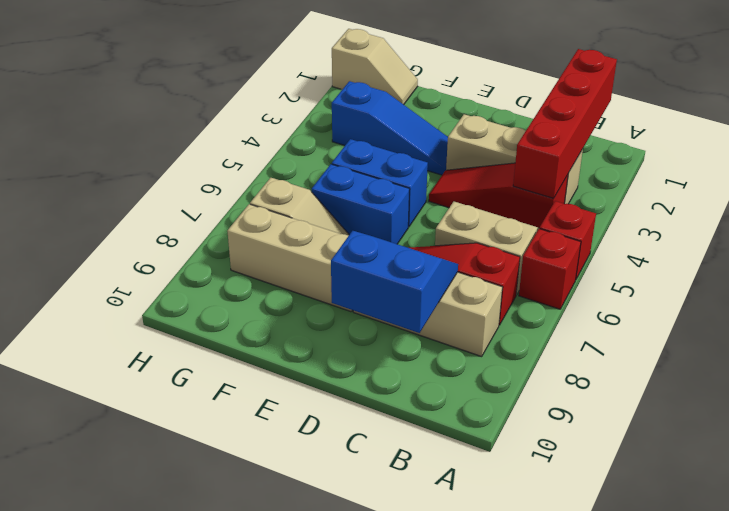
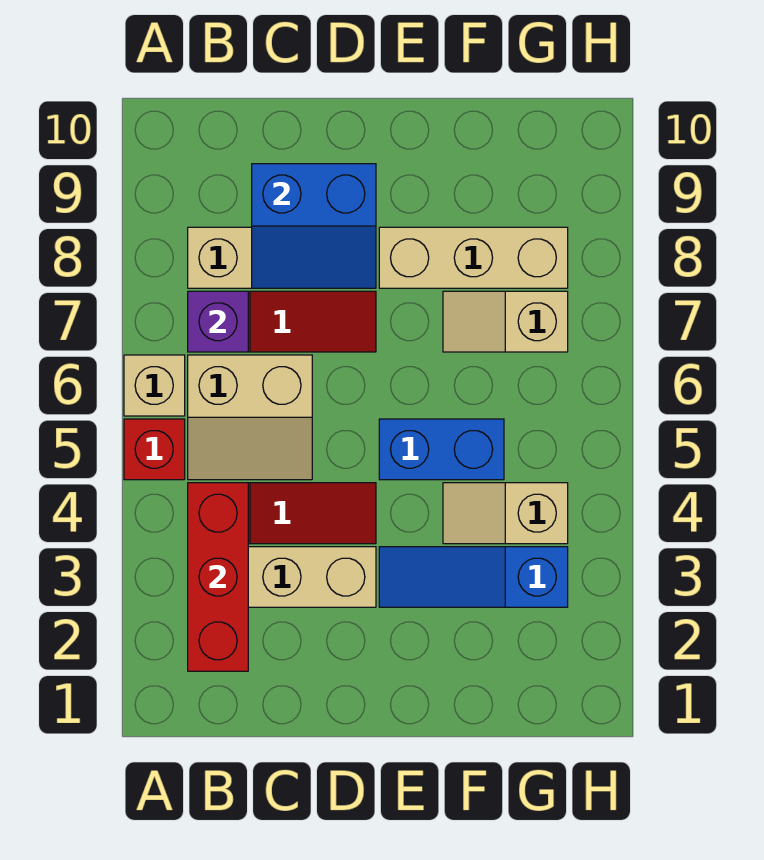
red brick A6 level 1 -> tan brick A6 level 1
red brick B1:B4 level 2 -> red brick B2:B4 level 2
none -> purple brick B7 level 2
blue brick E6:F6 level 1 -> none
tan slope G1:H1 level 1 top H -> tan slope F4:G4 level 1 top G

